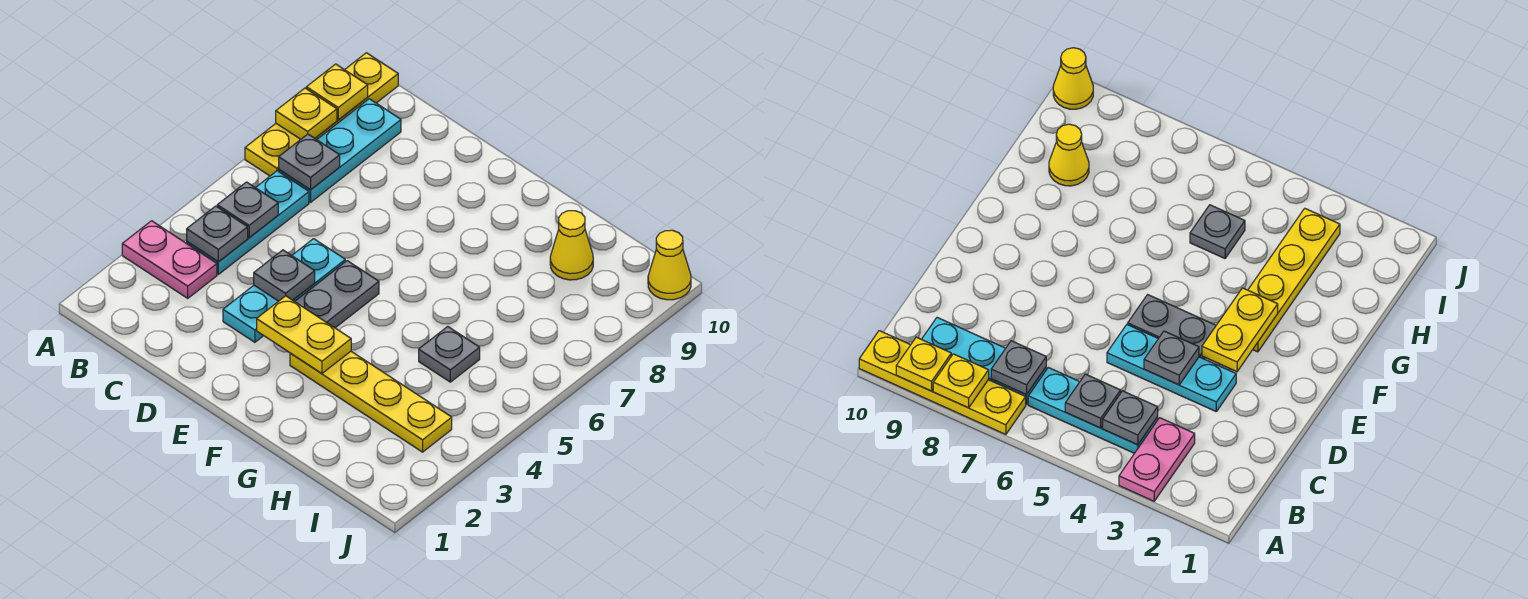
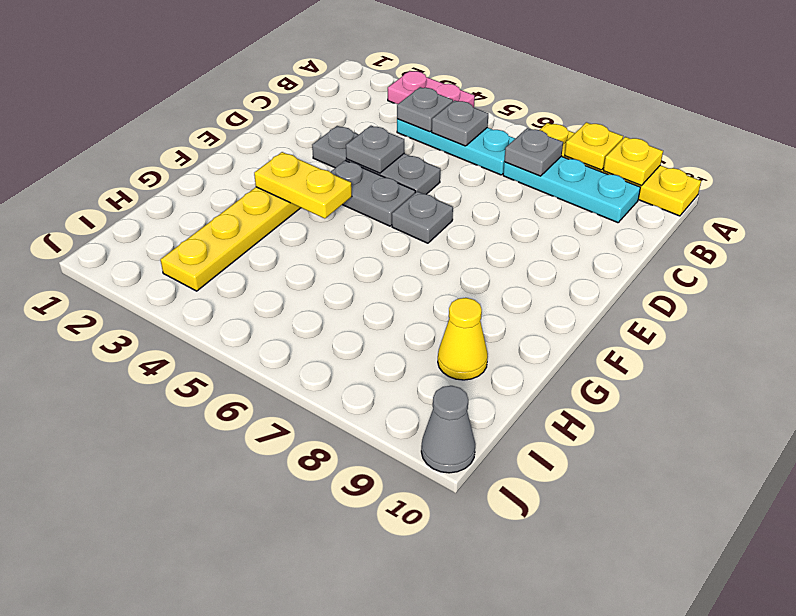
pink plate A3:B3 level 1 -> pink plate A3:A4 level 1
cyan plate D3:D5 level 1 -> grey plate D3:D5 level 1
yellow plate E3:F3 level 2 -> yellow plate F3:F4 level 2
grey plate H5 level 1 -> grey plate E6 level 1
yellow cone J10 level 1 -> grey cone J10 level 1

